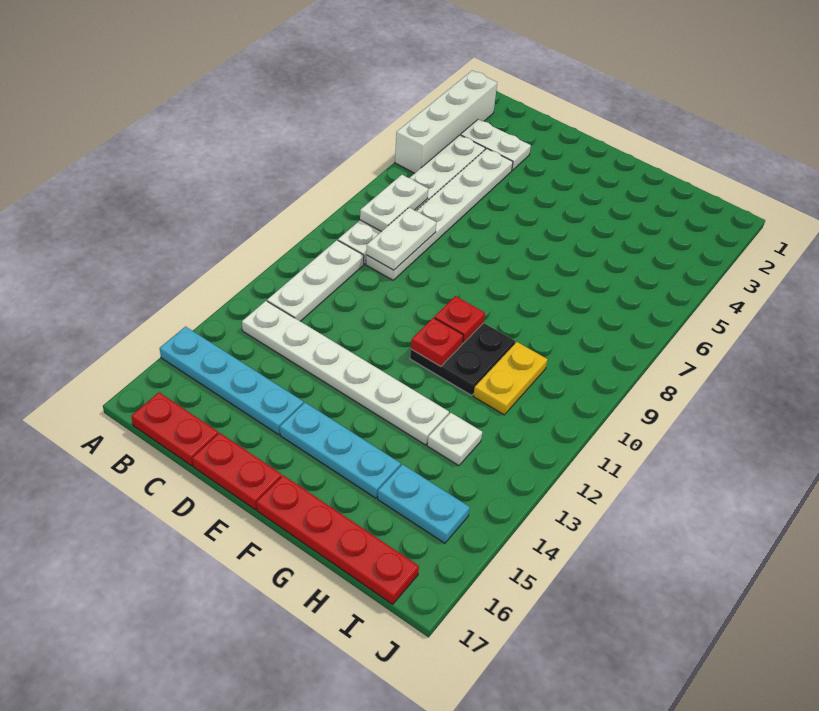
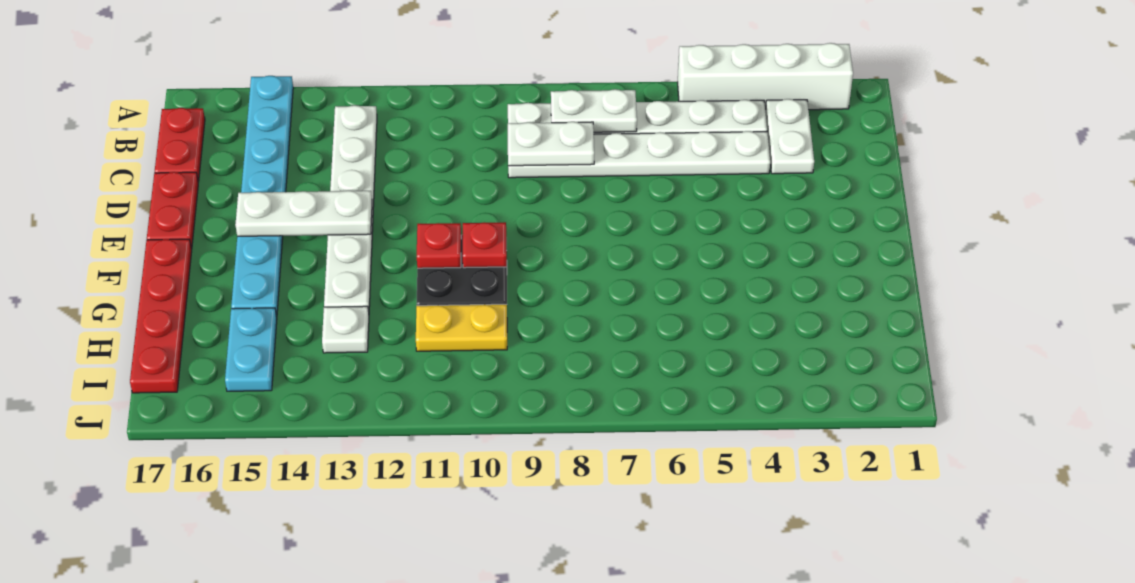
white plate B10:B12 level 1 -> white plate E13:E15 level 2

